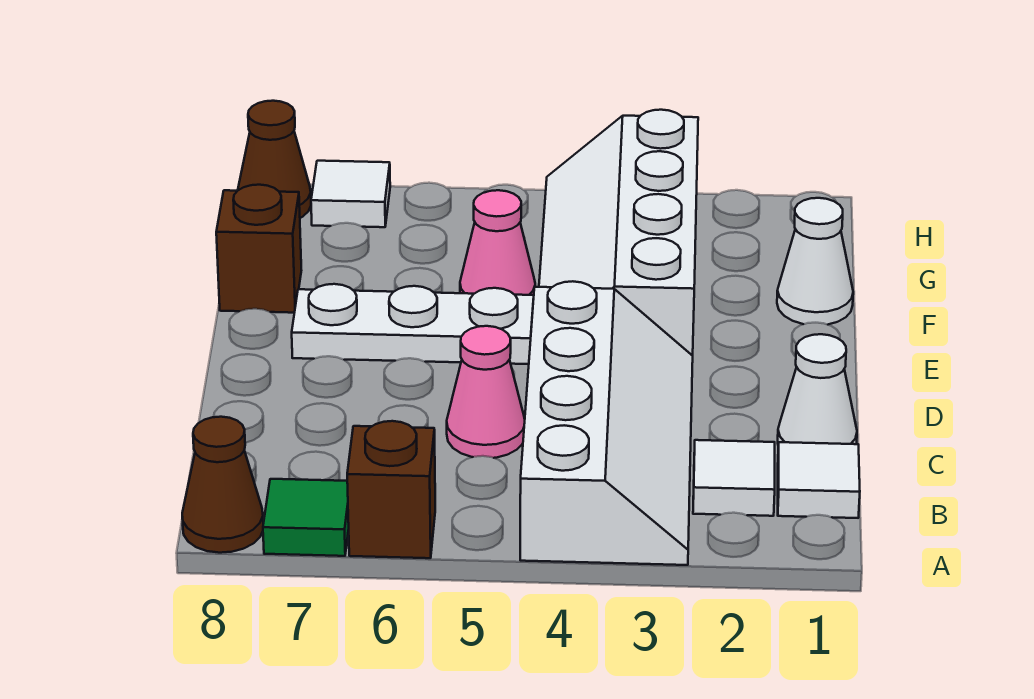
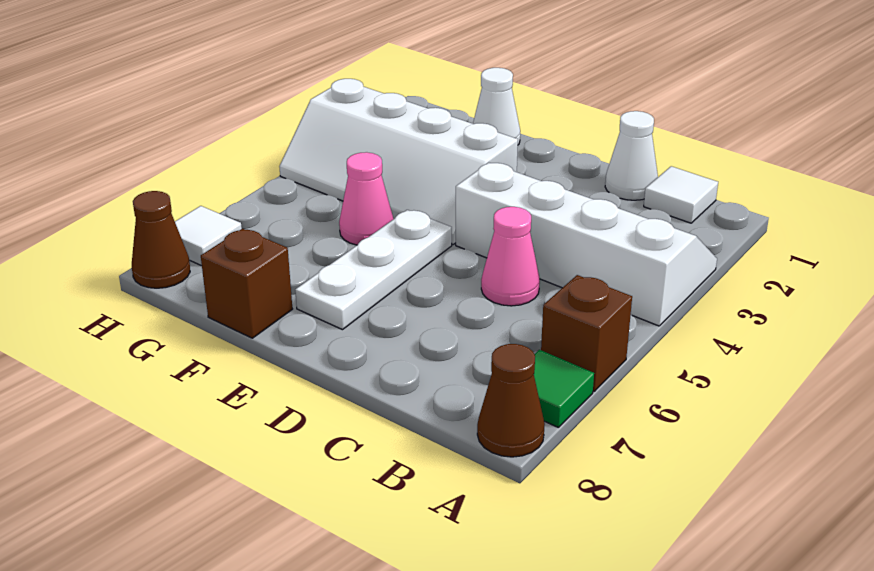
white tile B2 level 1 -> none

